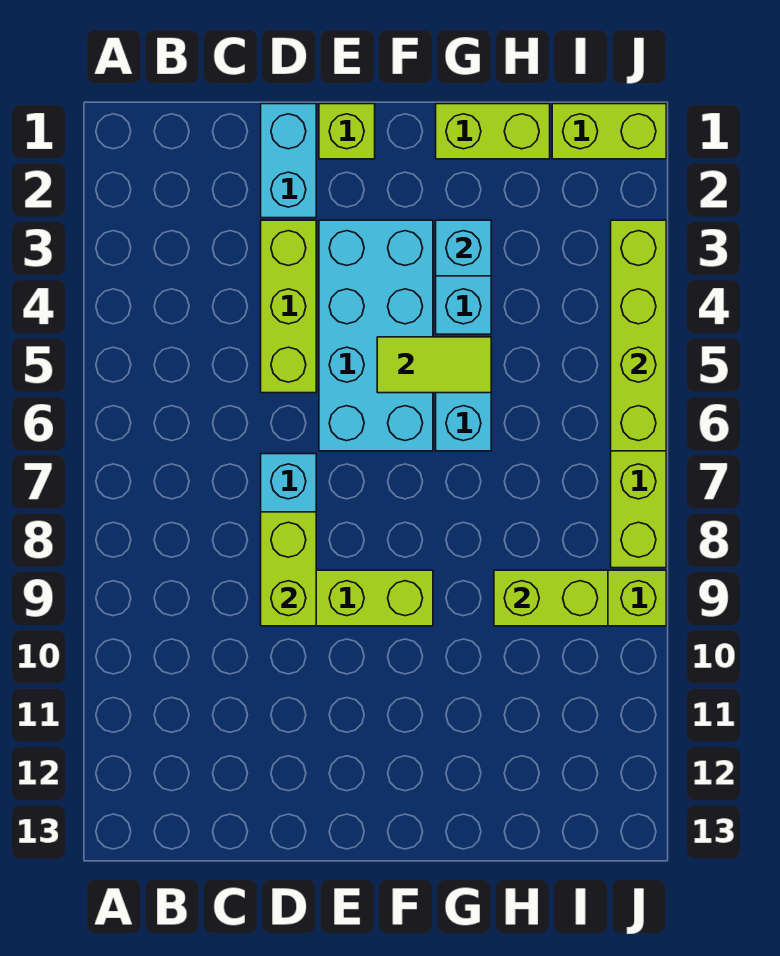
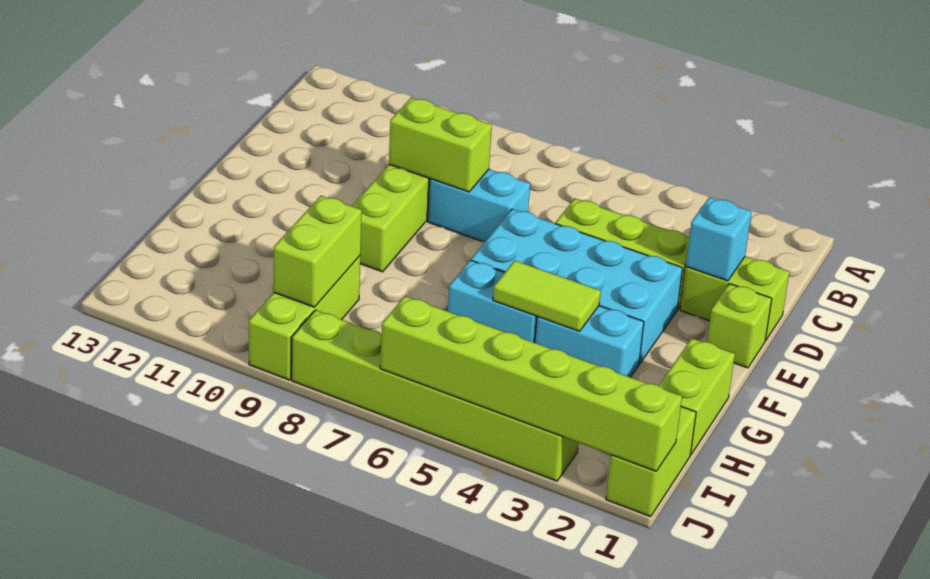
cyan brick D1:D2 level 1 -> lime brick D1:D2 level 1
lime tile F5:G5 level 2 -> lime tile G4:G5 level 2
cyan brick G3 level 2 -> cyan brick D2 level 2
lime brick J3:J6 level 2 -> lime brick J1:J6 level 2

